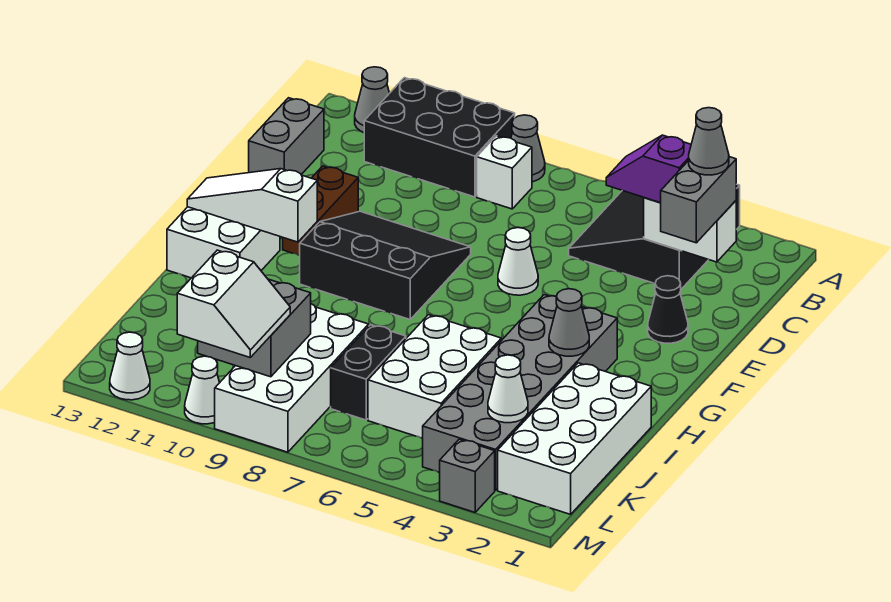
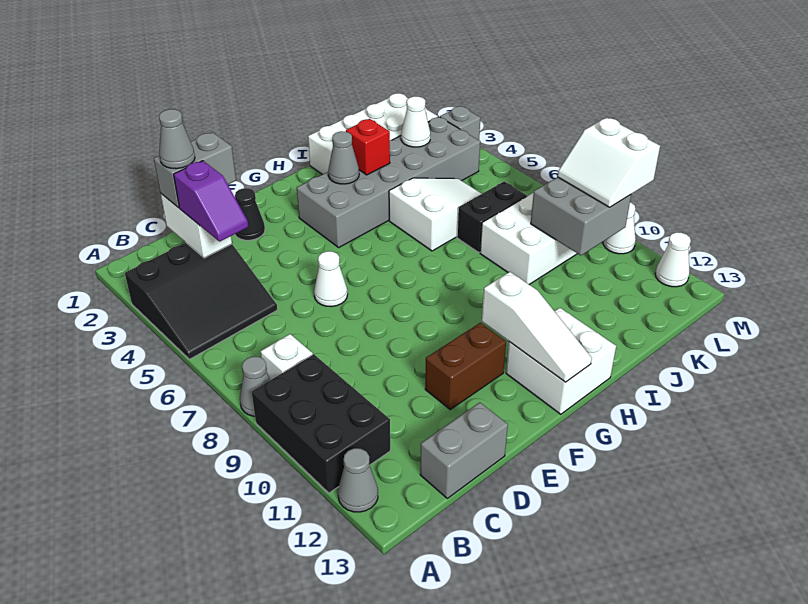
black slope E8:G10 level 1 top G -> none
none -> red brick I3 level 2
white brick I5:K6 level 1 -> white slope I5:K6 level 1 top I
white slope L9:M10 level 3 top 10 -> white slope L9:M10 level 3 top M

